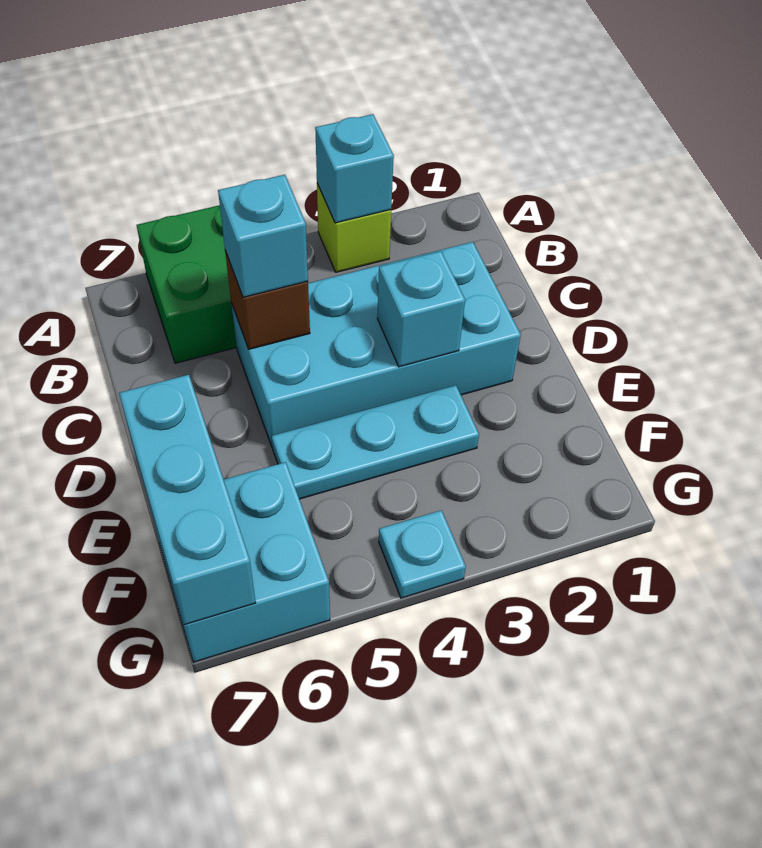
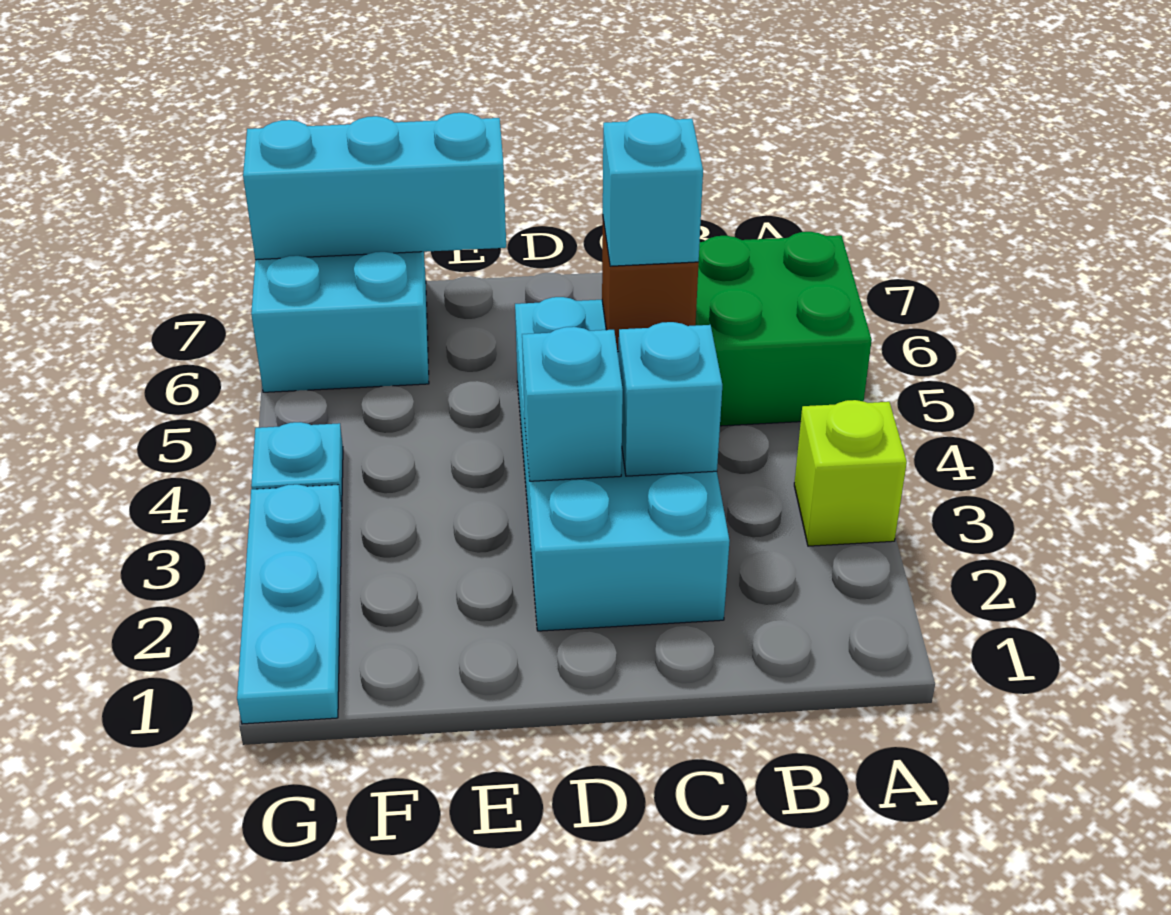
cyan brick A3 level 2 -> cyan brick C3 level 2
cyan plate E3:E5 level 1 -> cyan plate G1:G3 level 1

